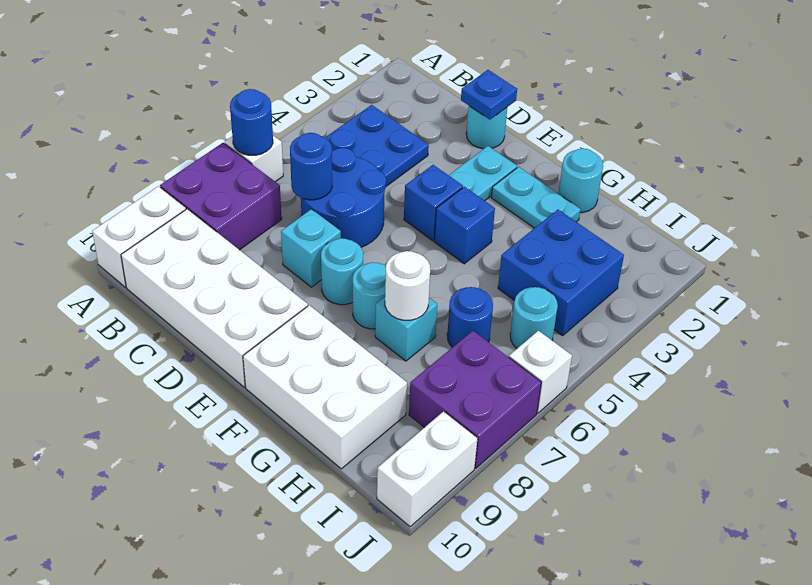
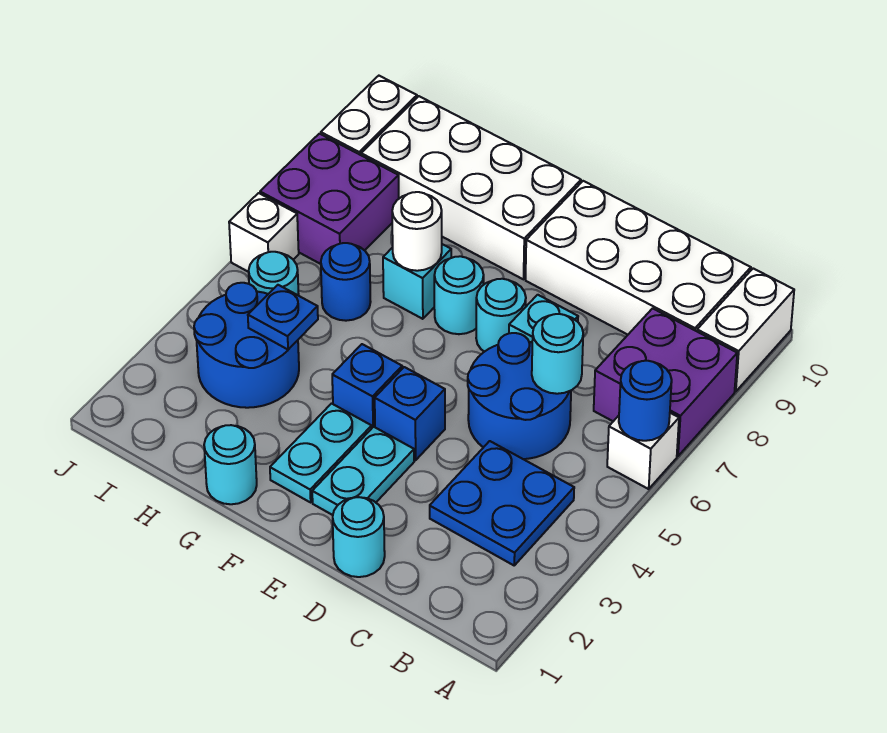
blue round brick C6 level 2 -> cyan round brick C6 level 2
blue plate D1 level 2 -> blue plate H4 level 2
cyan plate F2:G2 level 1 -> cyan plate F2:F3 level 1
white brick F9:H10 level 1 -> white brick F9:I10 level 1
blue brick H3:I4 level 1 -> blue round brick H3:I4 level 1

